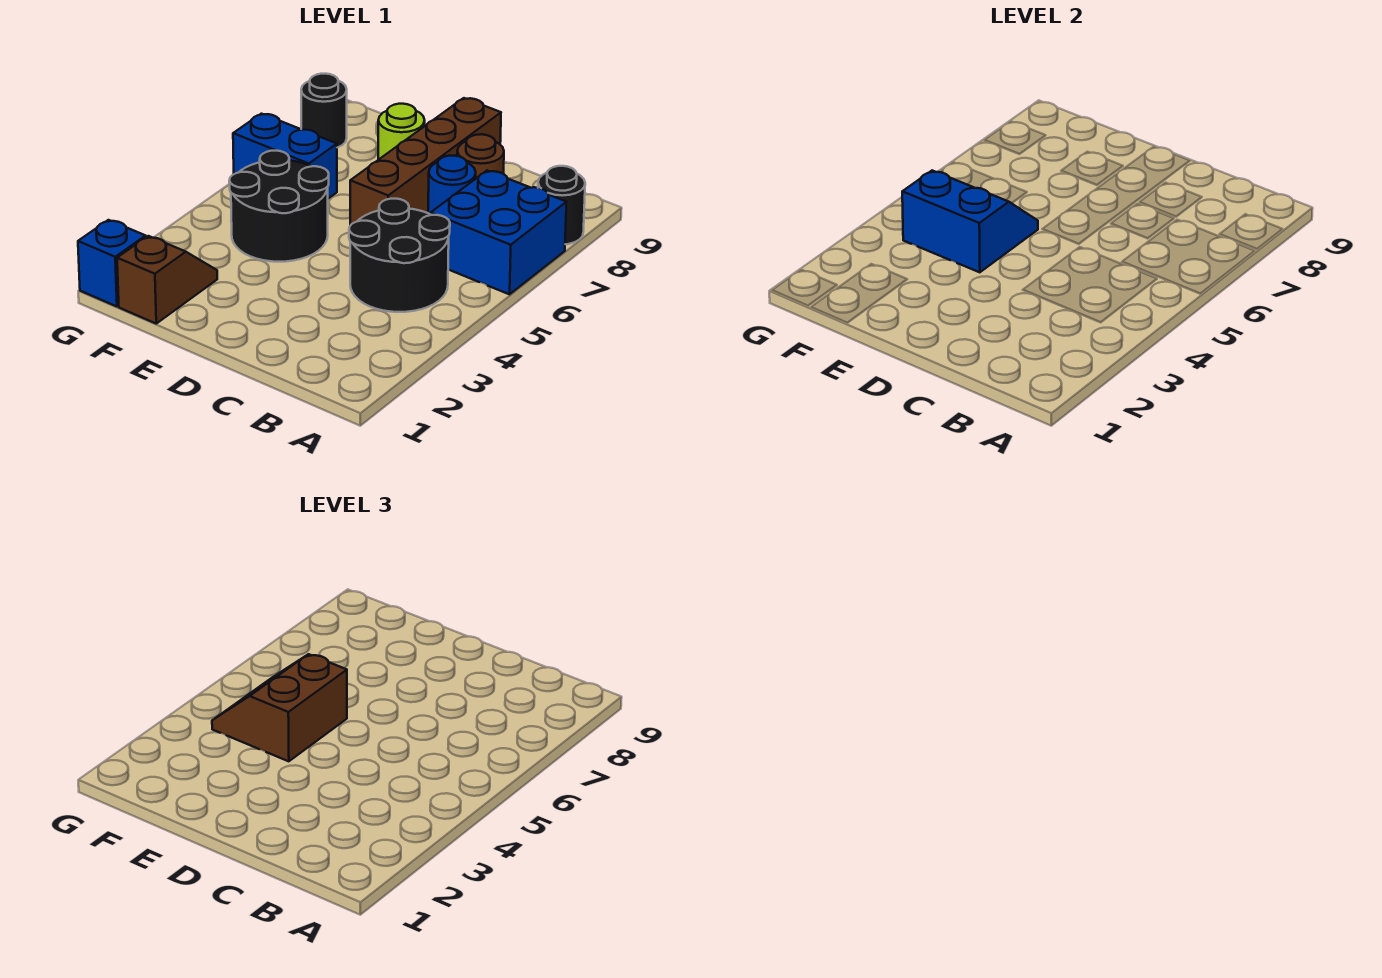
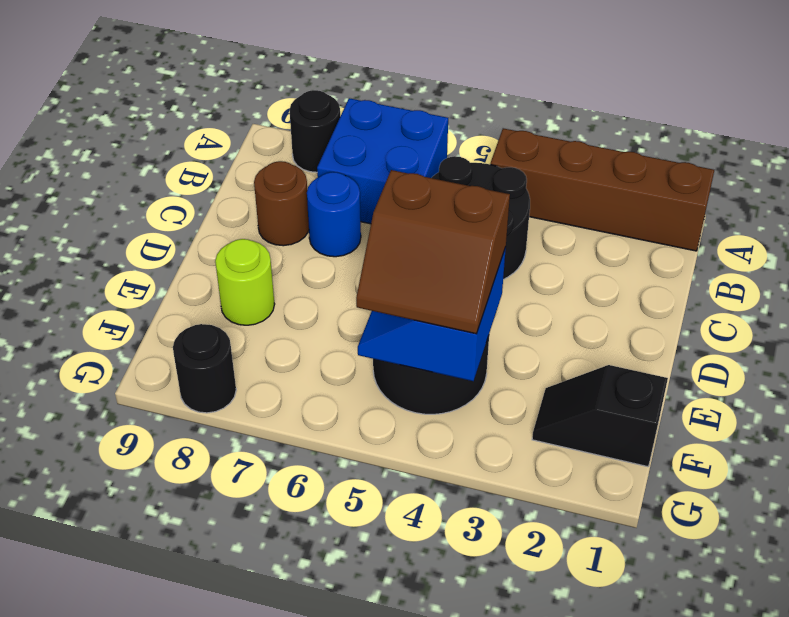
brown brick D6:D9 level 1 -> brown brick A1:A4 level 1
brown slope F1:F2 level 1 top 1 -> black slope F1:F2 level 1 top 1
blue brick F6:G6 level 1 -> none
blue brick G1 level 1 -> none

